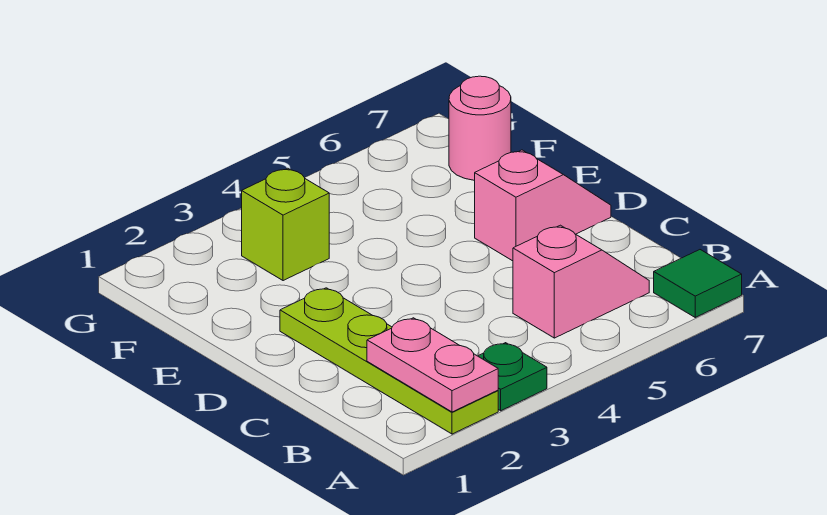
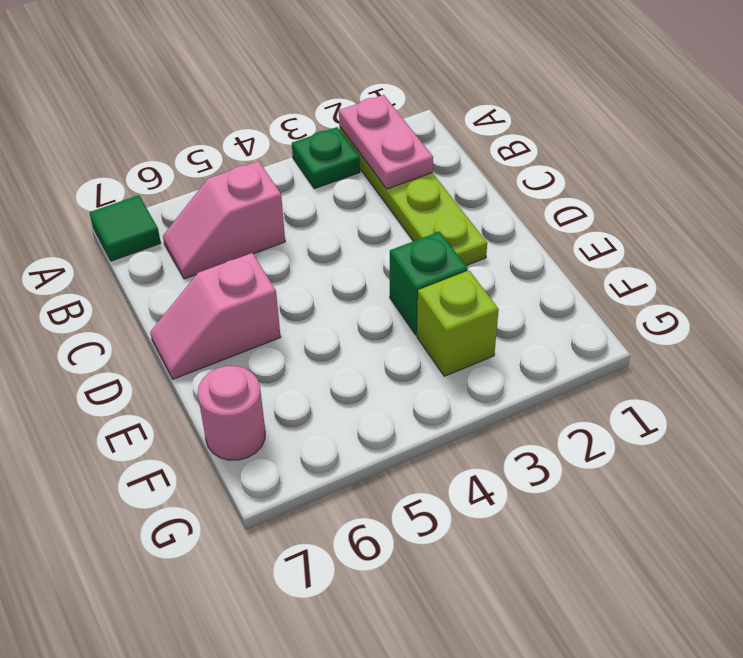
none -> green brick E3 level 1

